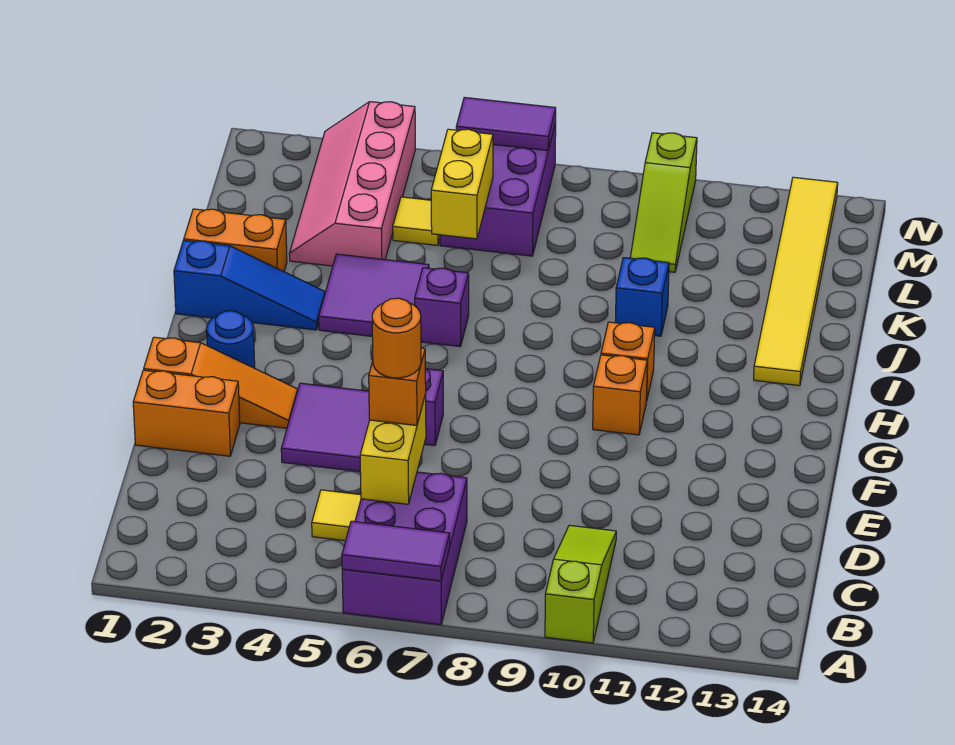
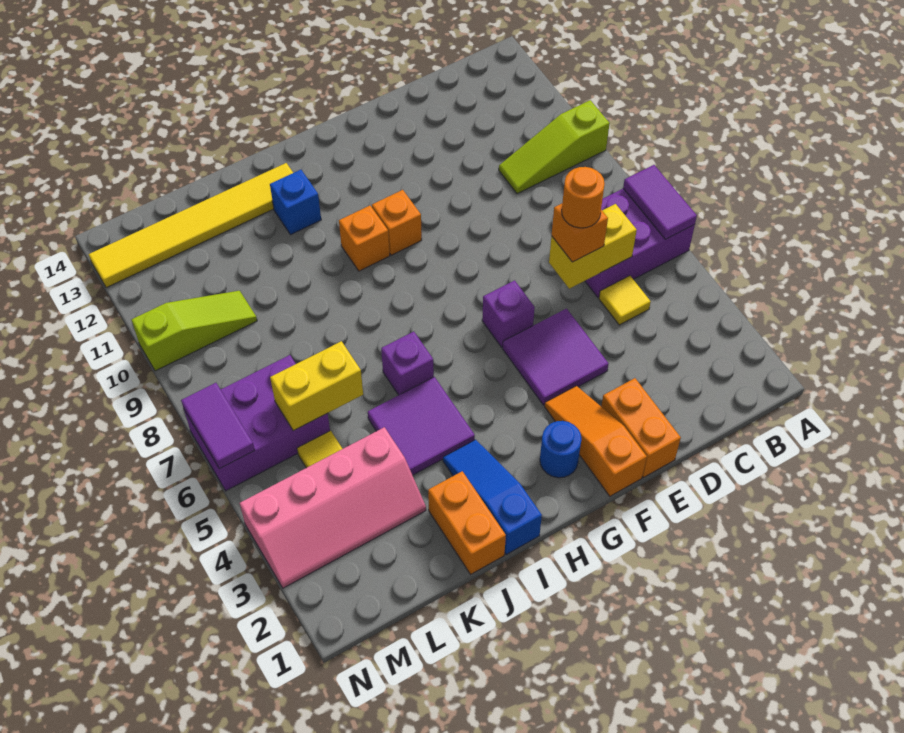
blue brick J10 level 1 -> blue brick I12 level 1

